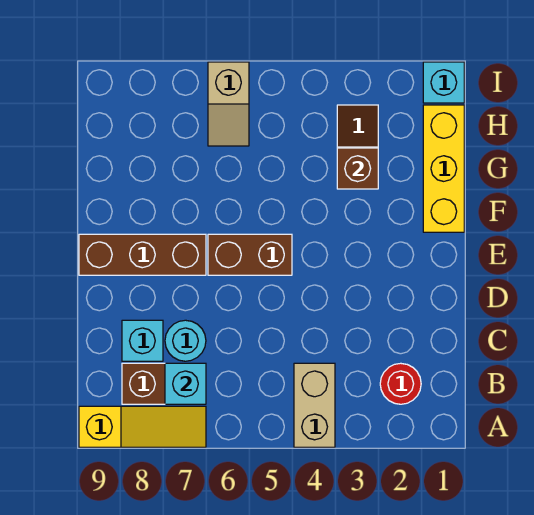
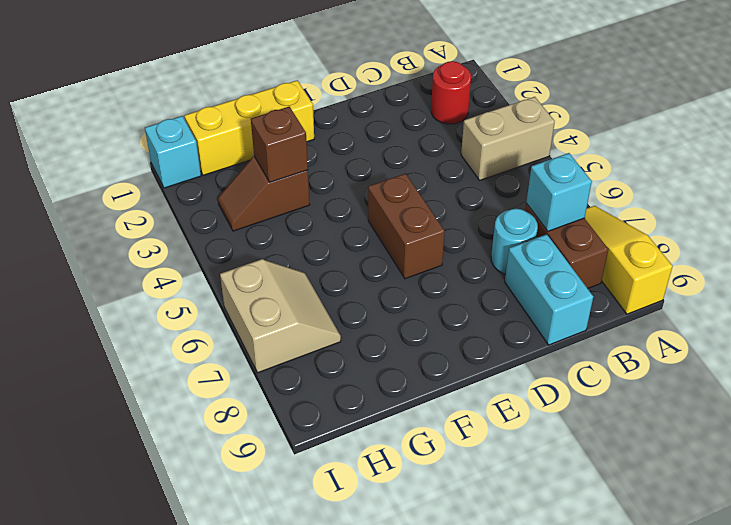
cyan brick C8 level 1 -> cyan brick C8:C9 level 1
brown brick E7:E9 level 1 -> none
tan slope H6:I6 level 1 top I -> tan slope H6:I7 level 1 top I

